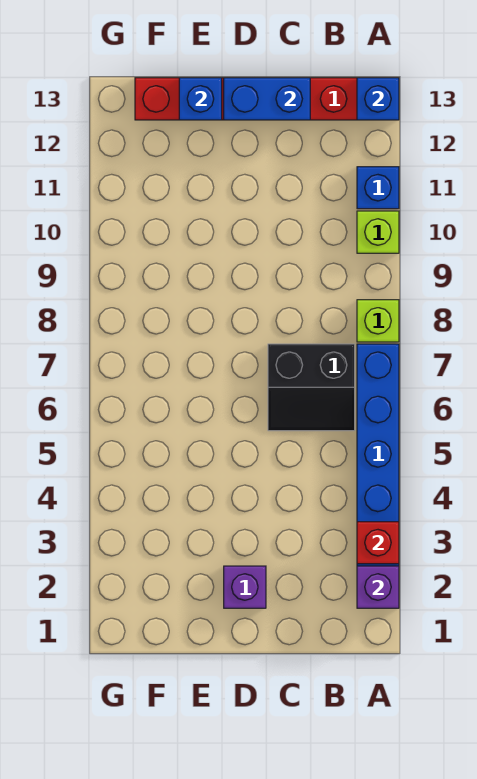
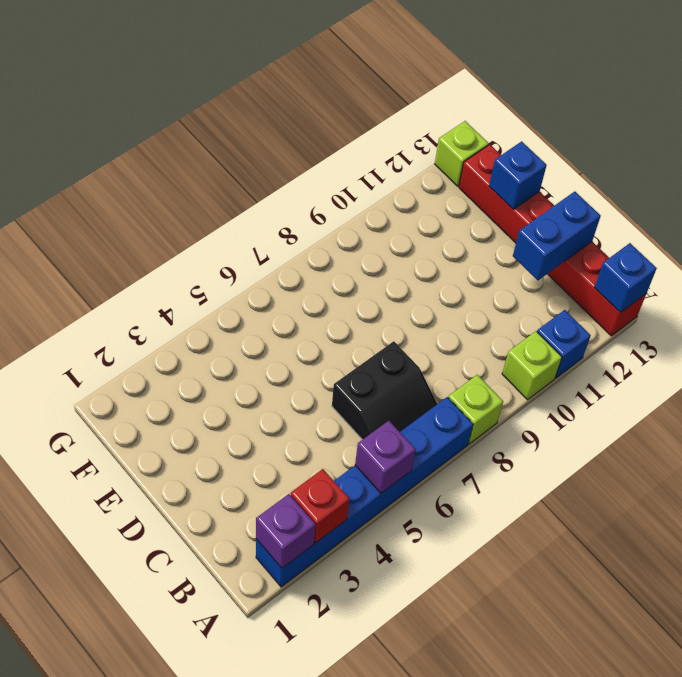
black slope B6:C7 level 1 top 7 -> black slope B6:C7 level 1 top C
blue brick C13:D13 level 2 -> blue brick C12:C13 level 2
purple brick D2 level 1 -> purple brick A5 level 2
none -> lime brick G13 level 1

